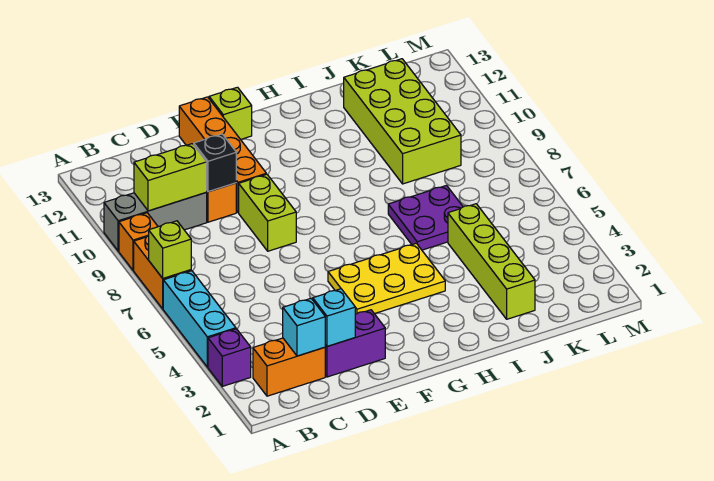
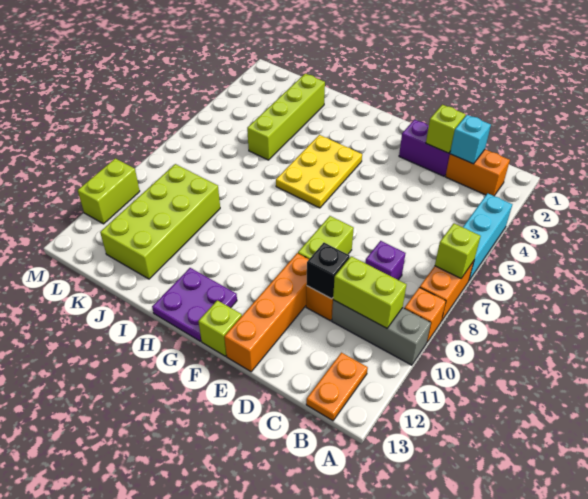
purple brick A3 level 1 -> purple brick C8 level 1
none -> orange plate B12:B13 level 1
cyan brick D2 level 2 -> lime brick D2 level 2
yellow plate F4:H5 level 1 -> yellow plate G4:H6 level 1
purple plate I6:J7 level 1 -> purple plate G12:H13 level 1
none -> lime brick M10:M11 level 1

